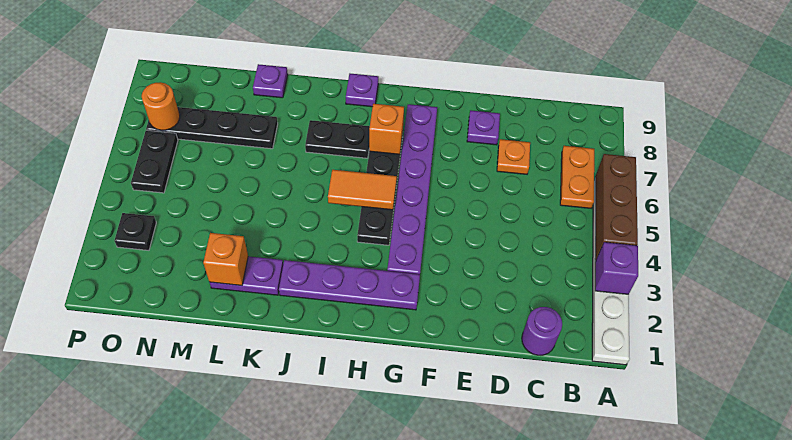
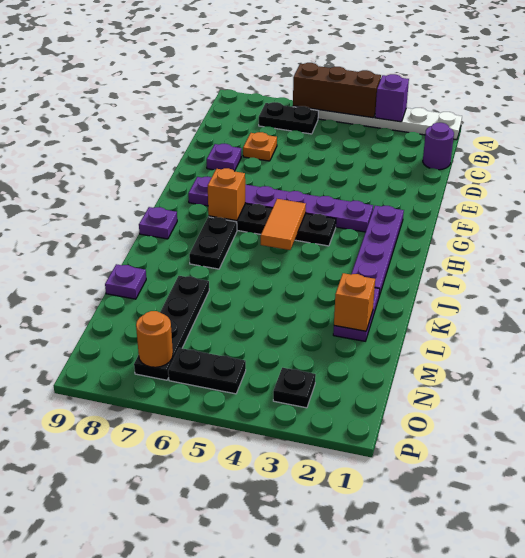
orange plate B6:B7 level 1 -> black plate B6:B7 level 1

